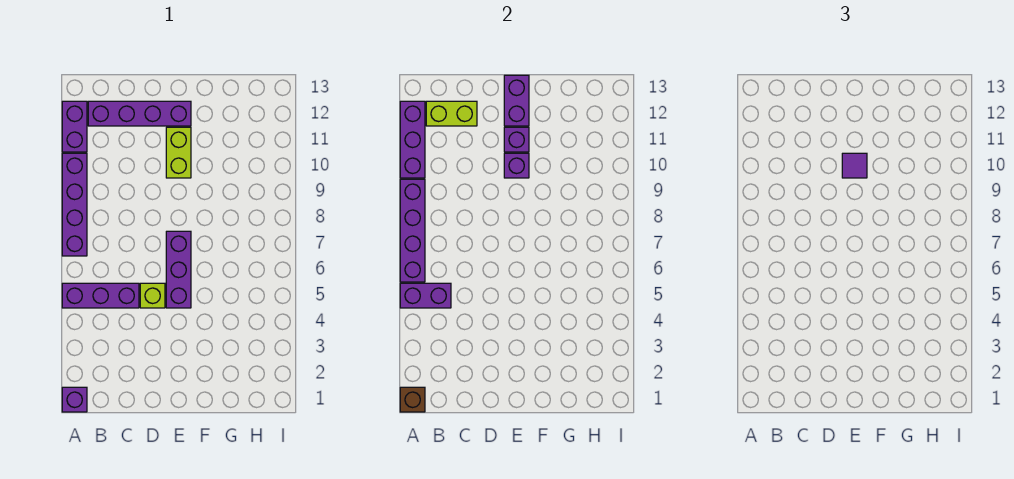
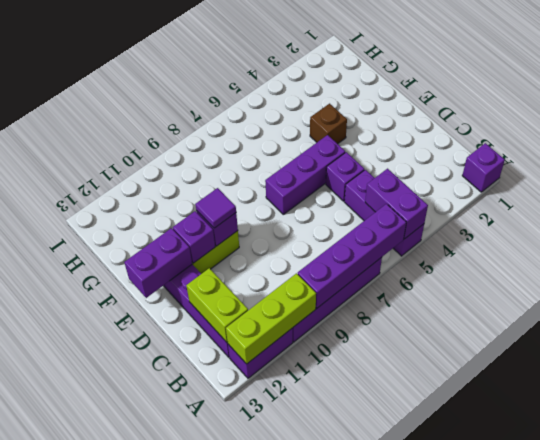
brown brick A1 level 2 -> brown brick F4 level 1
purple brick A10:A12 level 2 -> lime brick A10:A12 level 2
lime brick D5 level 1 -> purple brick D5 level 1

